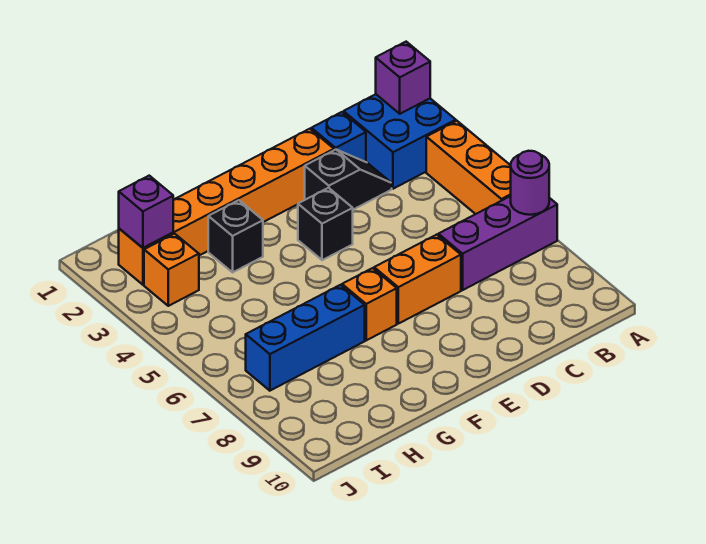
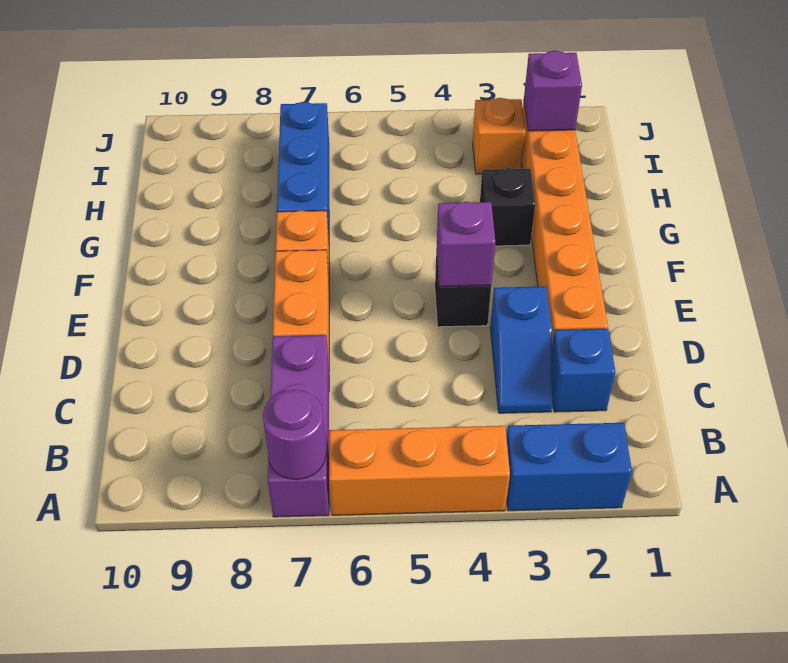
blue brick A2:B3 level 1 -> blue brick A2:A3 level 1
purple brick A2 level 2 -> purple brick E4 level 2
black slope C3:D3 level 1 top D -> blue slope C3:D3 level 1 top D

